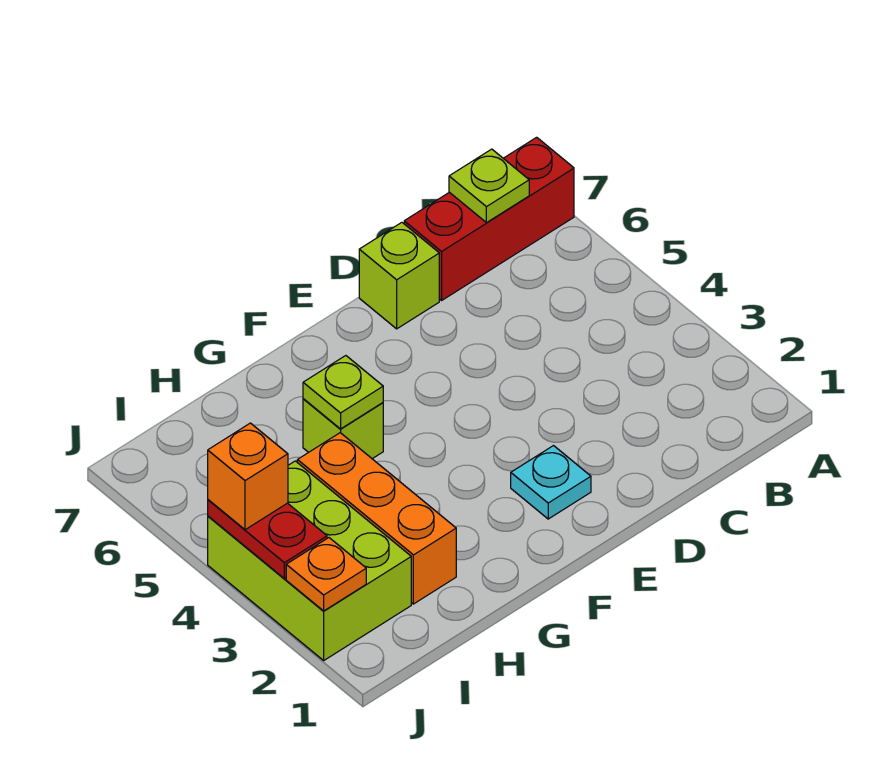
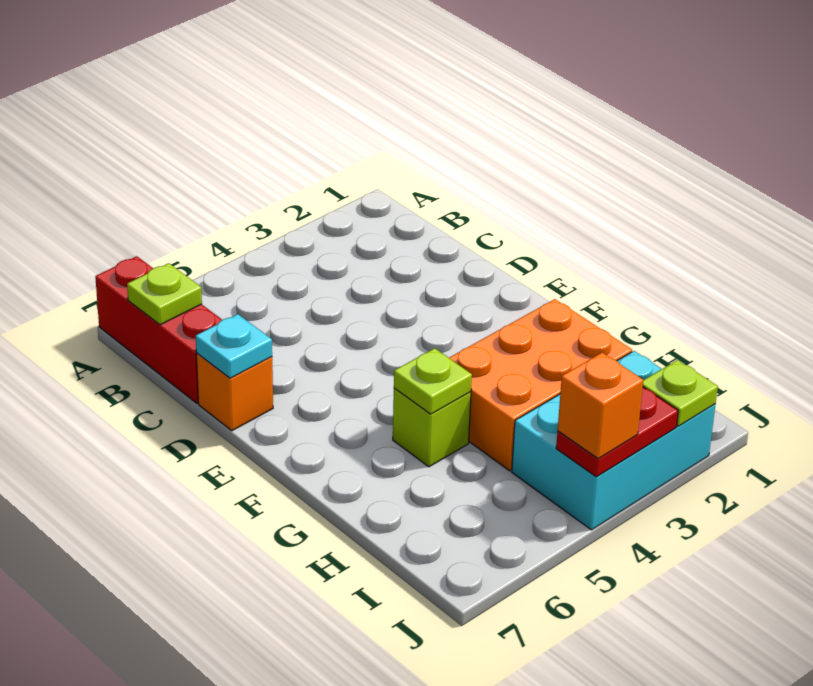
lime brick D7 level 1 -> orange brick D7 level 1
cyan plate E2 level 1 -> cyan plate D7 level 2
orange brick H2:H4 level 1 -> orange brick G2:H4 level 1
lime brick I2:J4 level 1 -> cyan brick I2:J4 level 1
orange plate J2 level 2 -> lime plate J2 level 2

